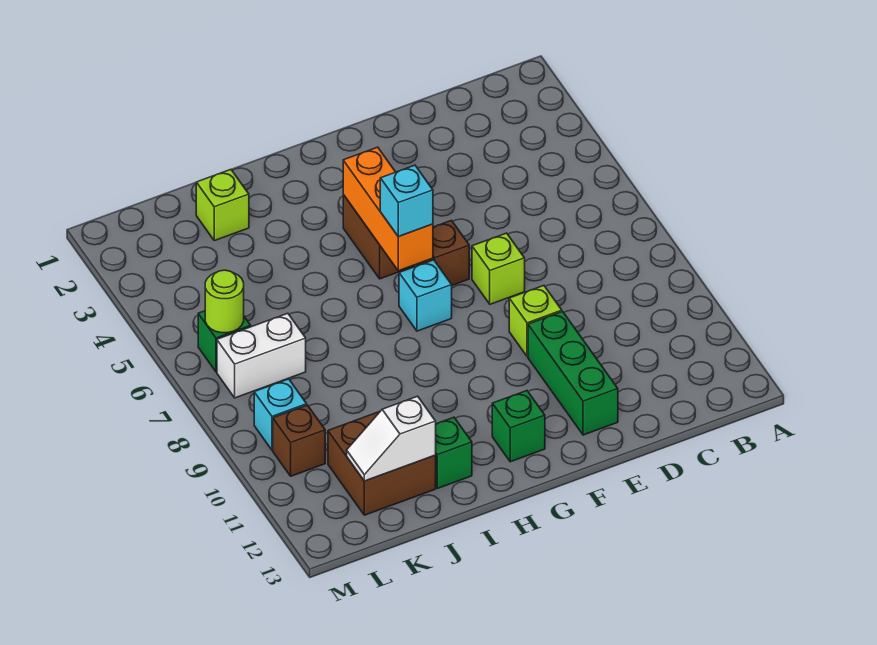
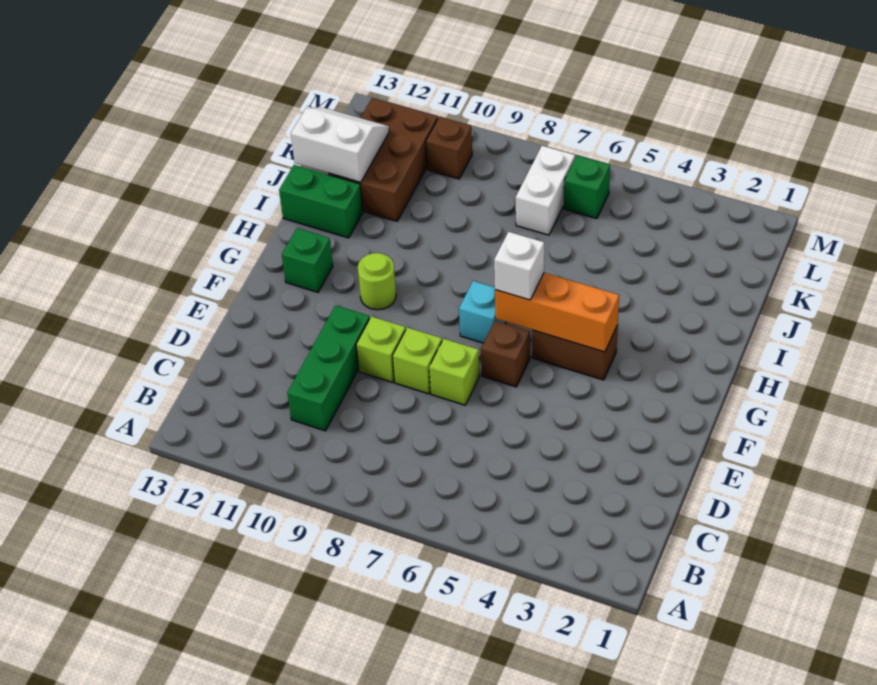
green brick E10:E12 level 1 -> green brick C10:E10 level 1
cyan brick G6 level 3 -> white brick G6 level 3
green brick I12 level 1 -> green brick I12:I13 level 1
lime brick J2 level 1 -> lime brick E8 level 1
brown brick J11:K12 level 1 -> brown brick J11:L12 level 1
white slope J12:K12 level 2 top J -> white slope J12:K13 level 2 top J
lime round brick L6 level 2 -> lime round brick G10 level 1
cyan brick L9 level 1 -> none

